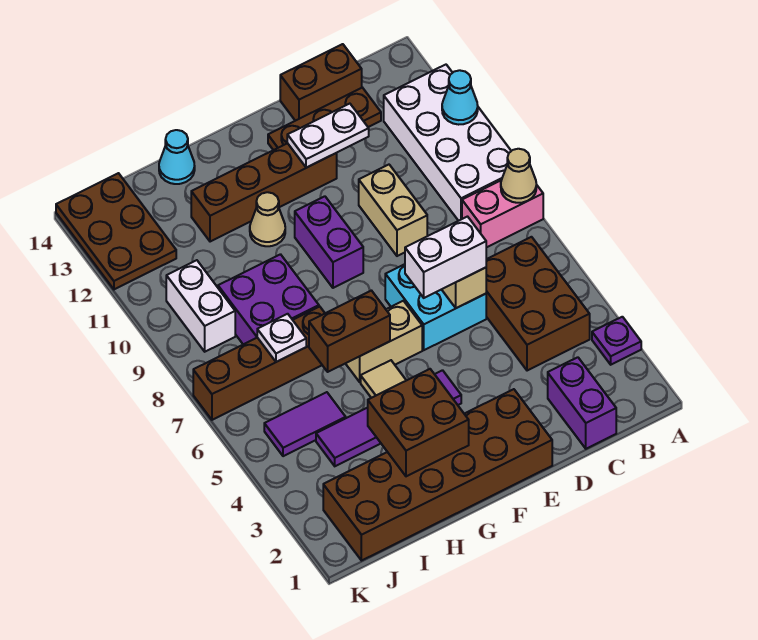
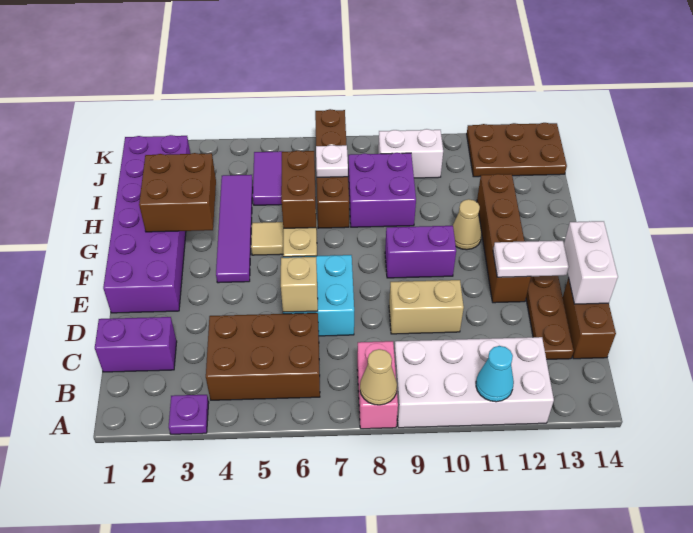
white brick D6:E6 level 3 -> white brick D14:E14 level 2
white plate D12:E12 level 2 -> white plate E12:E13 level 2
brown brick E1:J2 level 1 -> purple brick E1:J2 level 1
cyan cone H14 level 1 -> none

